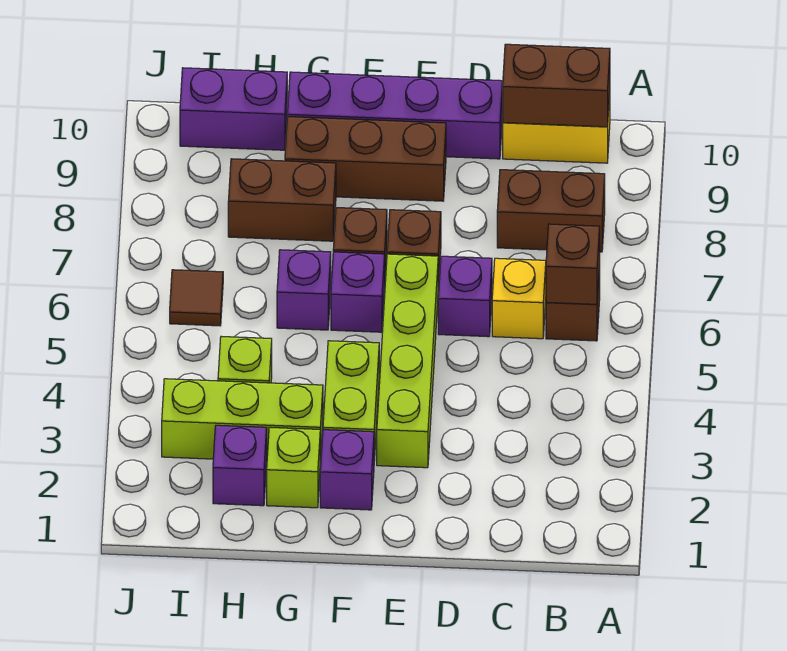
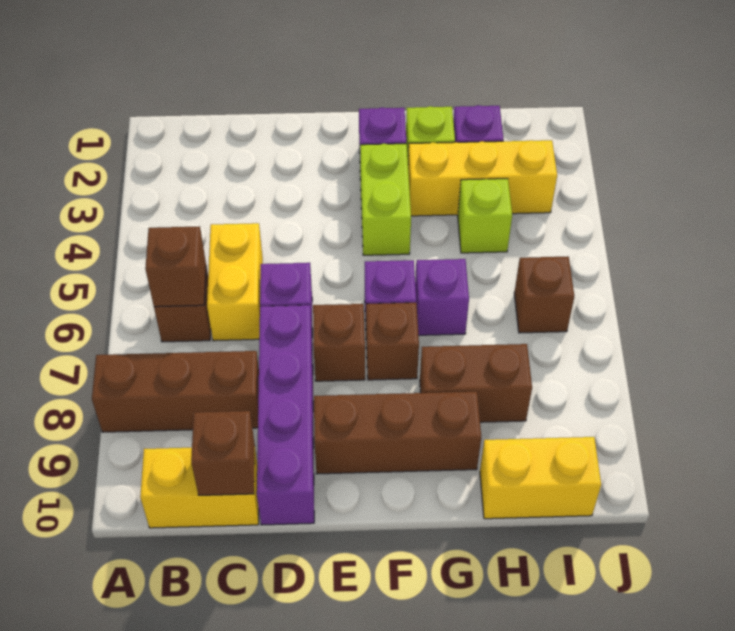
brown brick B8:C8 level 1 -> brown brick A8:C8 level 1
brown brick B10:C10 level 2 -> brown brick C10 level 2
yellow brick C6 level 1 -> yellow brick C5:C6 level 1
purple brick D10:G10 level 1 -> purple brick D7:D10 level 1
lime brick E3:E6 level 1 -> none
lime brick G3:I3 level 1 -> yellow brick G3:I3 level 1
purple brick H10:I10 level 1 -> yellow brick H10:I10 level 1
brown tile I6 level 1 -> brown brick I6 level 1

